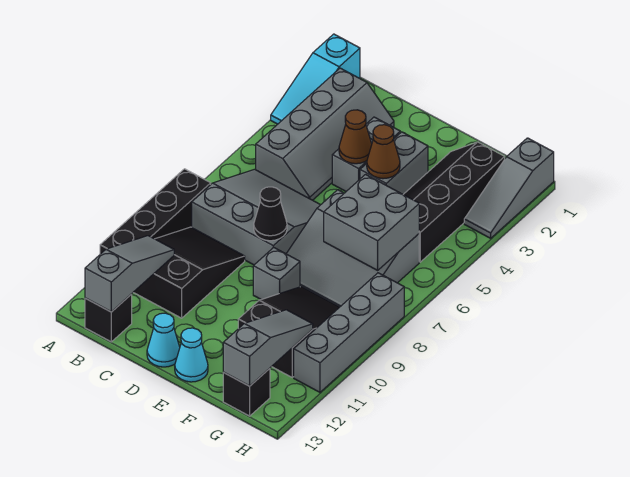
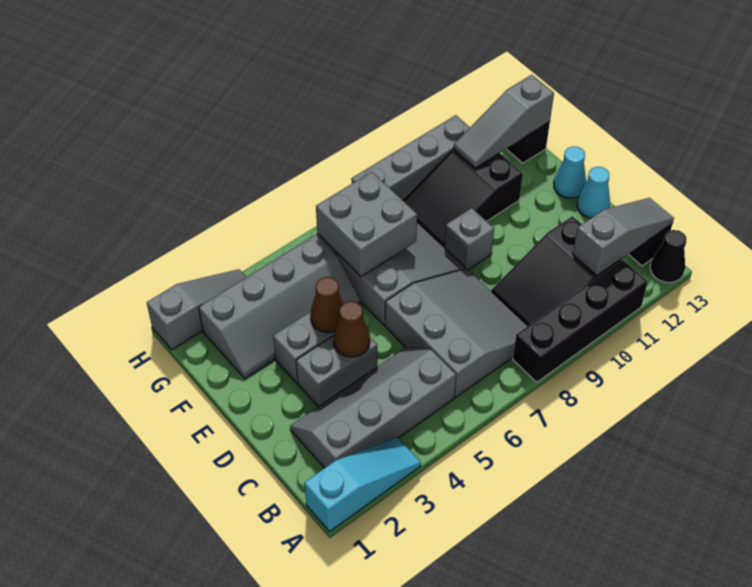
grey slope B6:D8 level 1 top 8 -> grey slope B6:D8 level 1 top 6
grey slope B11:B13 level 2 top 13 -> grey slope B11:B13 level 2 top 11
black cone D8 level 2 -> black cone A13 level 1
black slope F2:G5 level 1 top G -> grey slope F2:G5 level 1 top G

